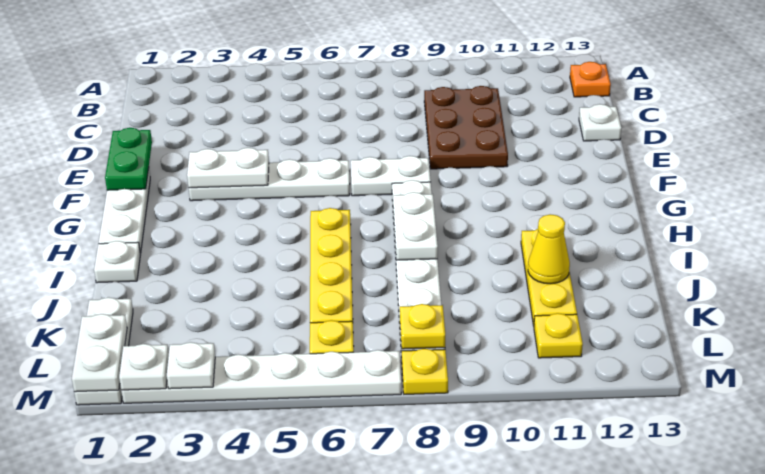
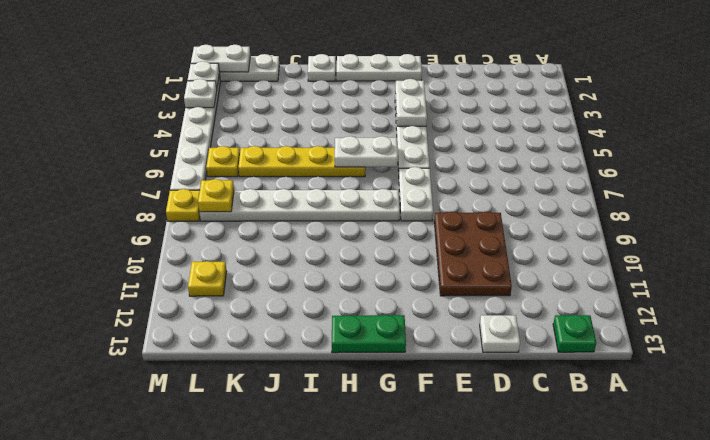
orange plate B13 level 1 -> green plate B13 level 1
brown plate C9:E10 level 1 -> brown plate D9:E11 level 1
green plate E1:F1 level 2 -> green plate G13:H13 level 1
white plate H8:I8 level 2 -> white plate G6:H6 level 2
yellow plate I11:K11 level 1 -> none
yellow cone J11 level 2 -> none

